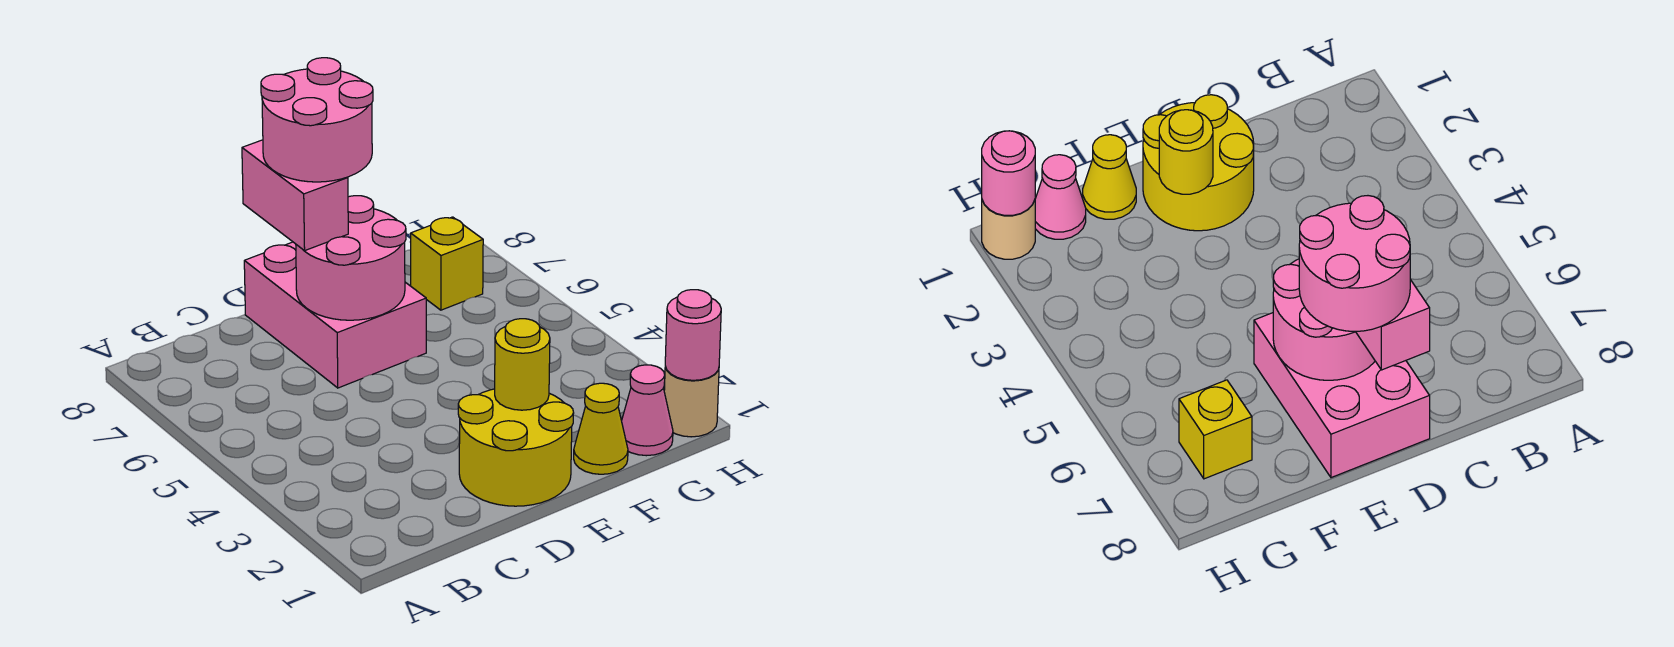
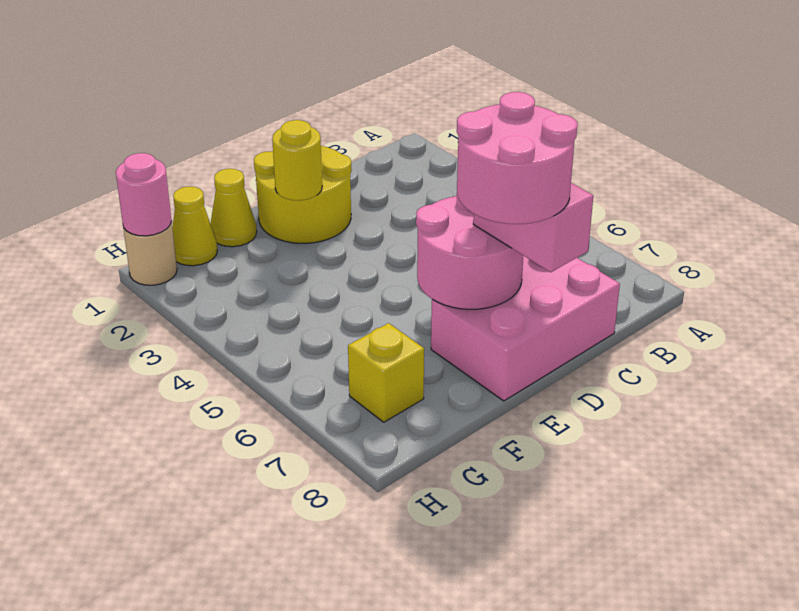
pink brick D6:E8 level 1 -> pink brick C7:E8 level 1
pink cone G1 level 1 -> yellow cone G1 level 1

